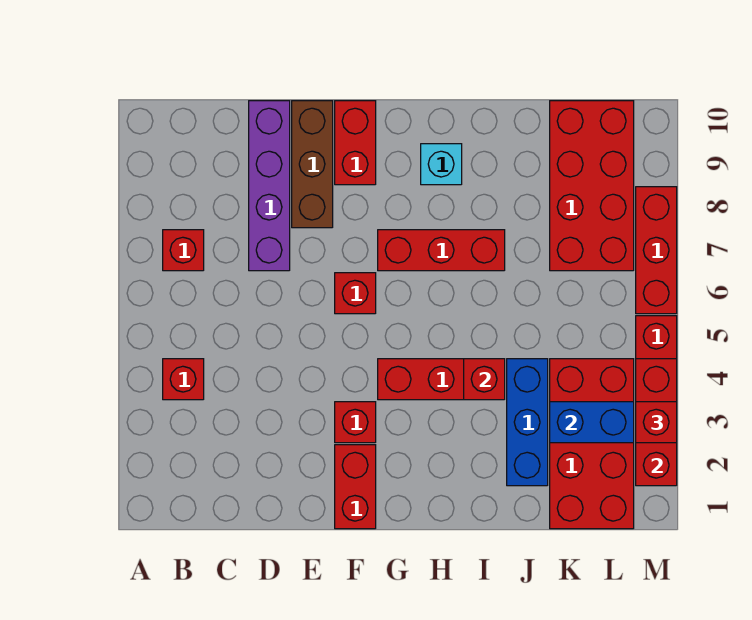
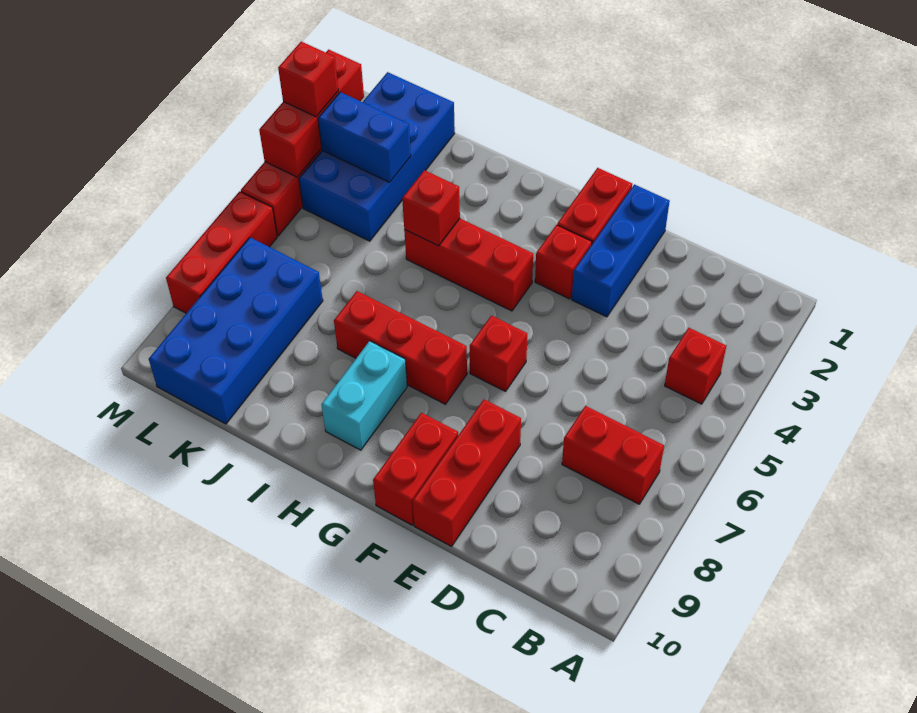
red brick B7 level 1 -> red brick B7:C7 level 1
purple brick D7:D10 level 1 -> none
brown brick E8:E10 level 1 -> red brick E8:E10 level 1
cyan brick H9 level 1 -> cyan brick H8:H9 level 1
blue brick J2:J4 level 1 -> blue brick E1:E3 level 1
red brick K1:L4 level 1 -> blue brick K1:L4 level 1
red brick K7:L10 level 1 -> blue brick K7:L10 level 1

